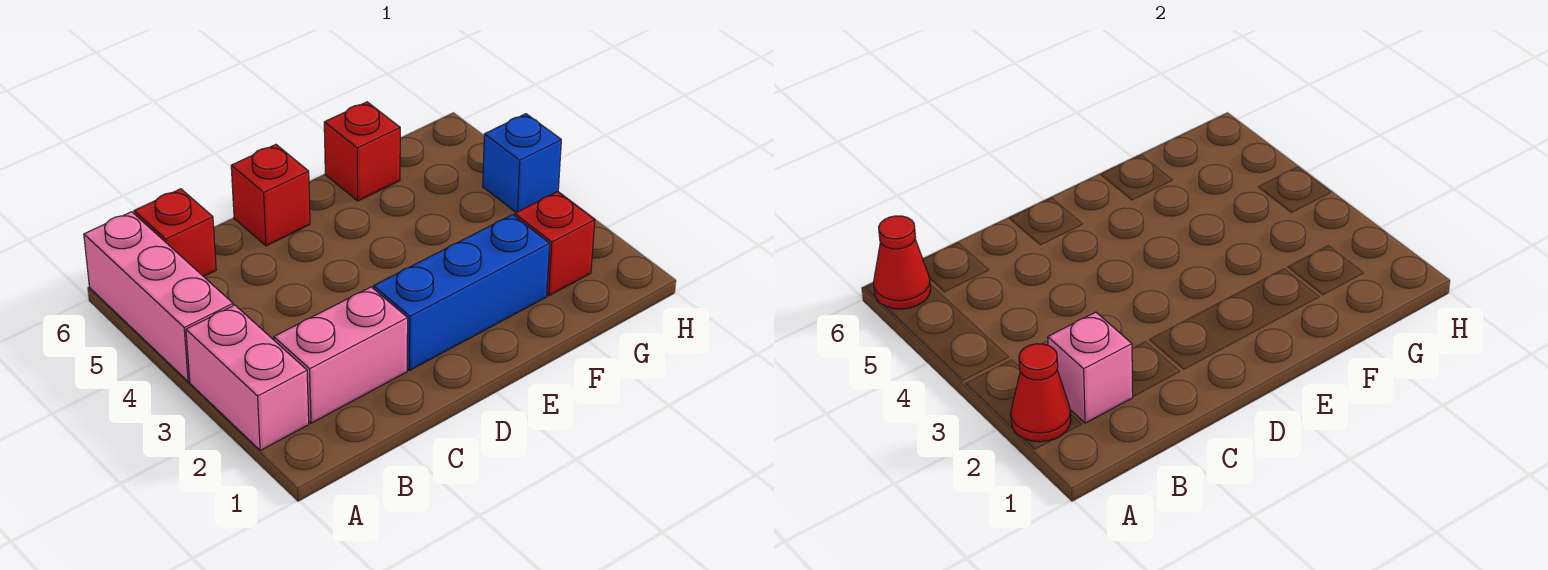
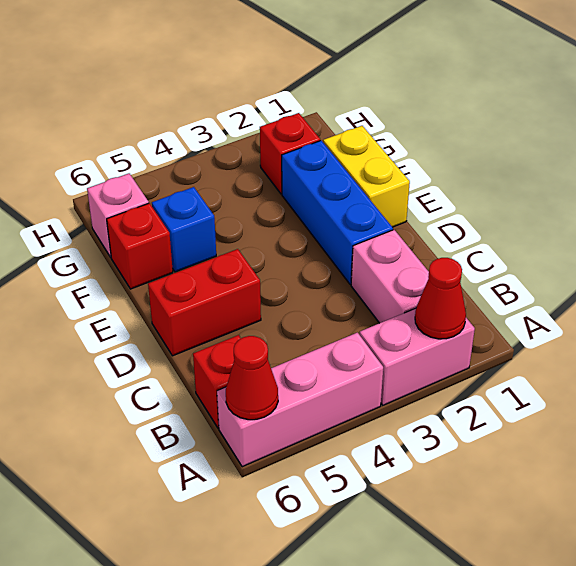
pink brick B2 level 2 -> pink brick G6 level 1
red brick D6 level 1 -> red brick D5:D6 level 1
none -> yellow brick E1:F1 level 1
blue brick H4 level 1 -> blue brick F5 level 1

